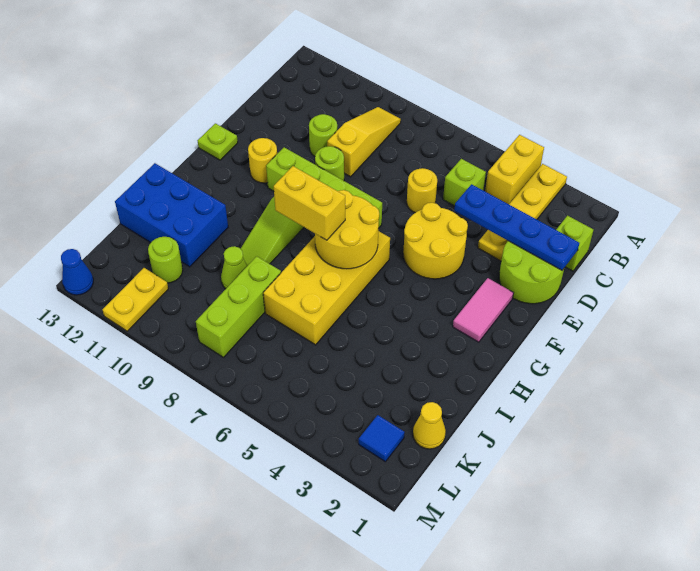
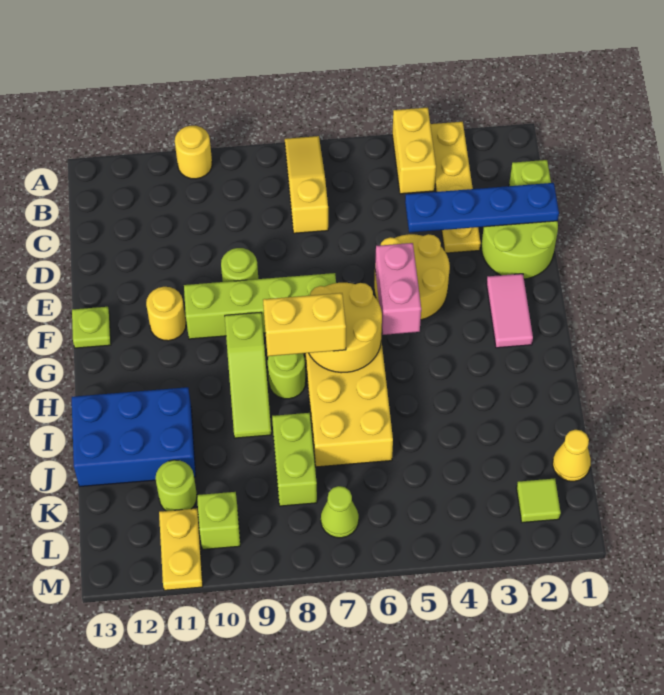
yellow slope B9:D9 level 1 top D -> yellow slope A7:C7 level 1 top C
lime brick C5 level 1 -> lime brick L10 level 1
yellow round brick D6 level 1 -> yellow round brick A10 level 1
lime round brick D10 level 1 -> lime round brick H8 level 1
none -> pink brick F5:G5 level 2
lime brick J8:L8 level 1 -> lime brick J8:K8 level 1
lime cone J9 level 1 -> lime cone L7 level 1
blue tile L2 level 1 -> lime tile L2 level 1
blue cone M13 level 1 -> none

